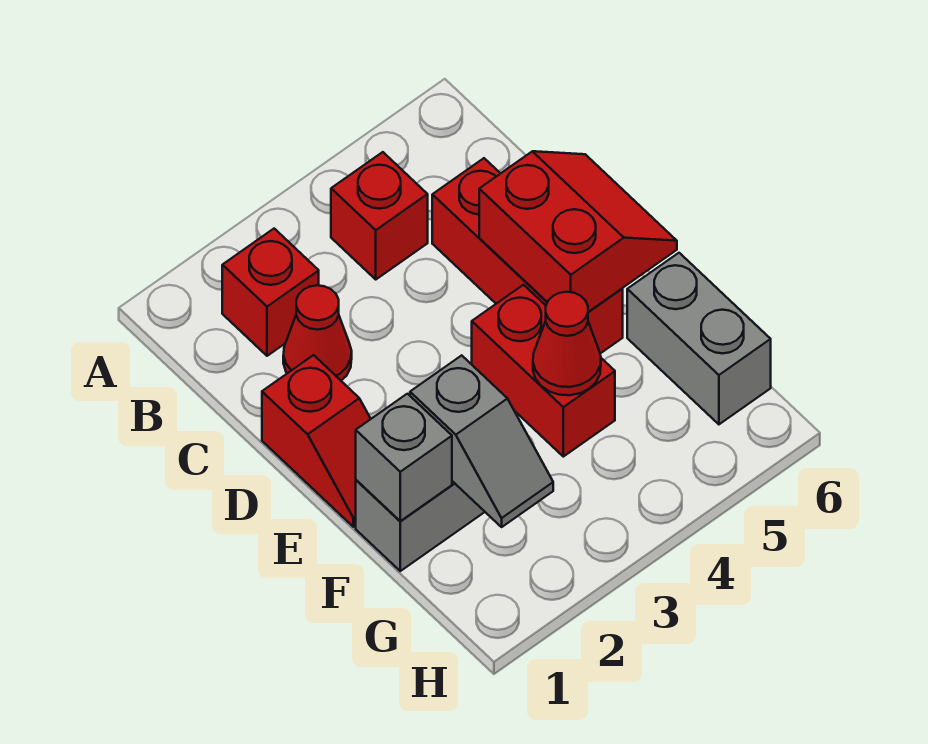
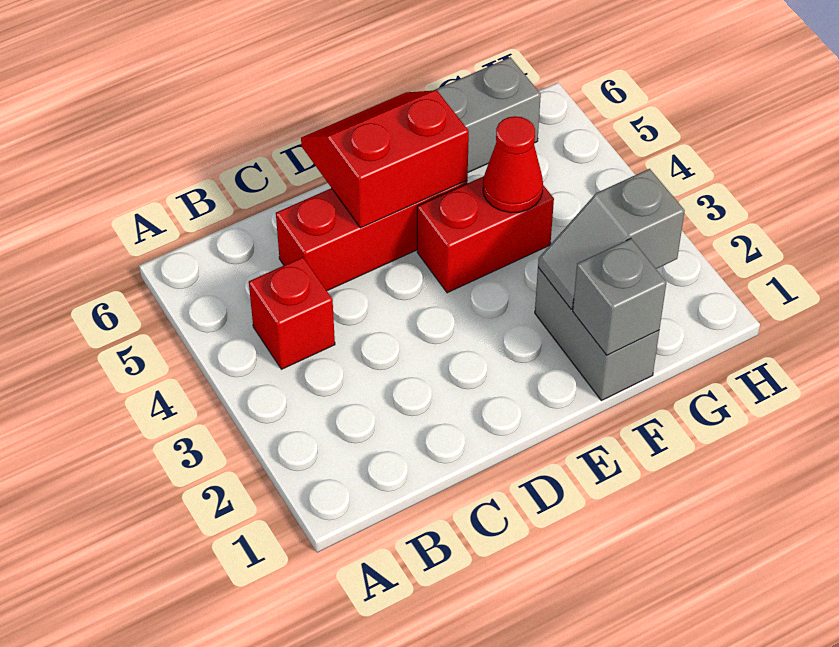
red brick B2 level 1 -> none
red cone C2 level 1 -> none
red slope D1:E1 level 1 top D -> none
grey slope F2:G2 level 2 top F -> grey slope F2:G2 level 2 top G

